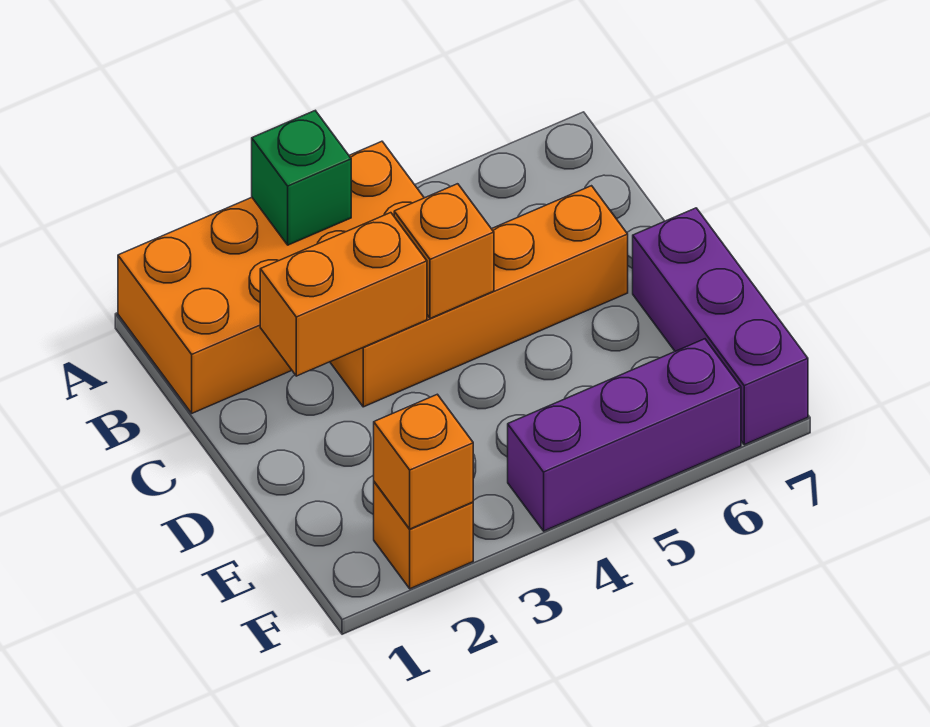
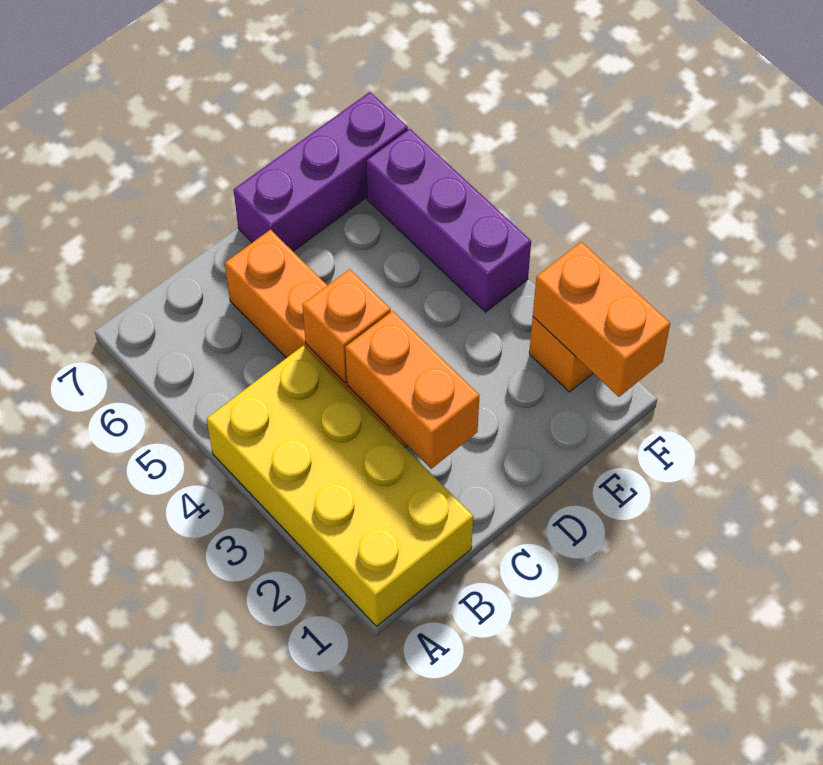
orange brick A1:B4 level 1 -> yellow brick A1:B4 level 1
green brick A3 level 2 -> none
orange brick F2 level 2 -> orange brick F1:F2 level 2

